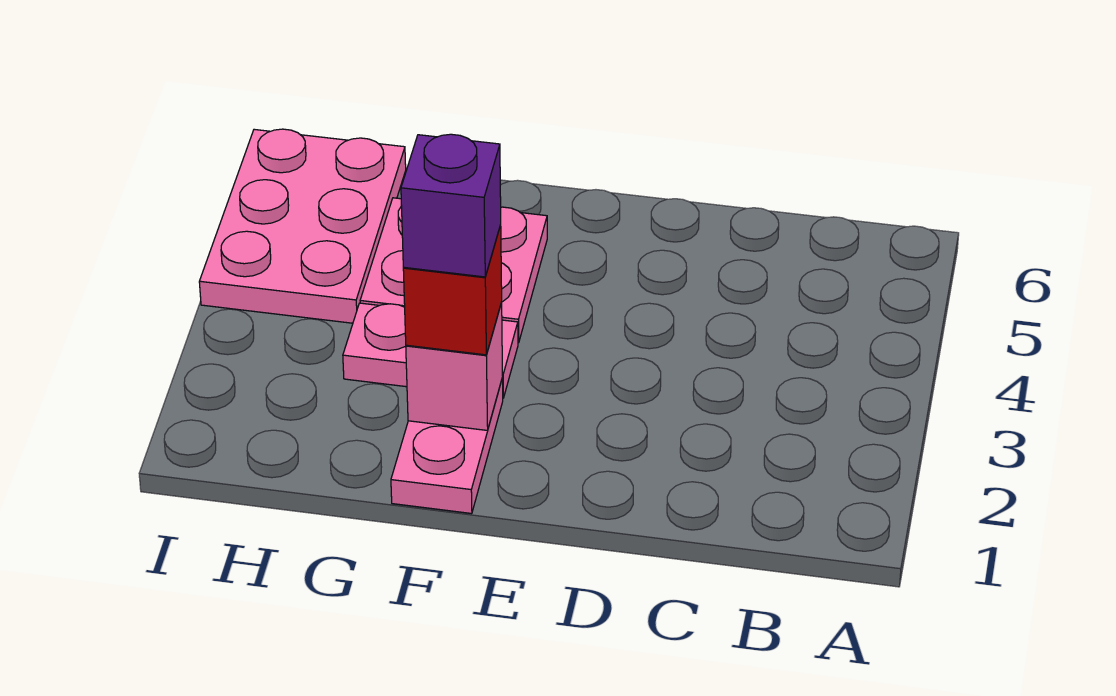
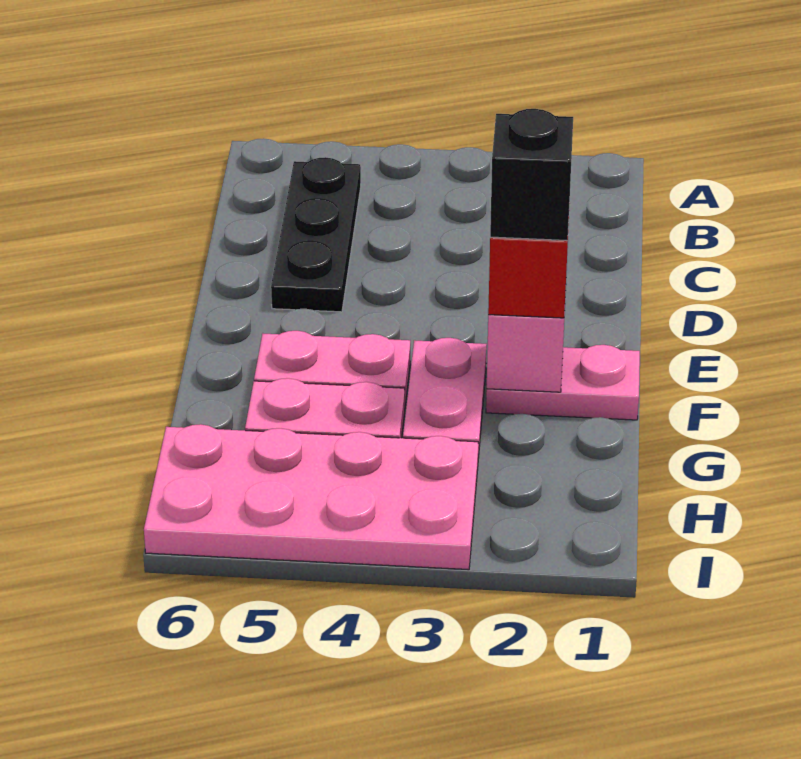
none -> black plate B5:D5 level 1
purple brick F2 level 4 -> black brick F2 level 4
pink plate H4:I6 level 1 -> pink plate H3:I6 level 1

